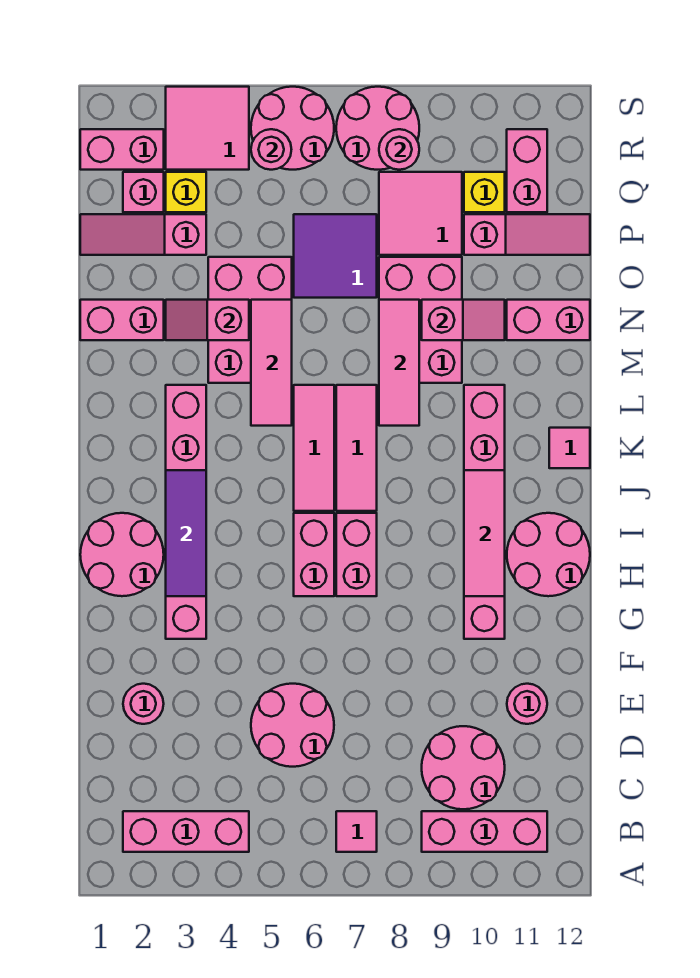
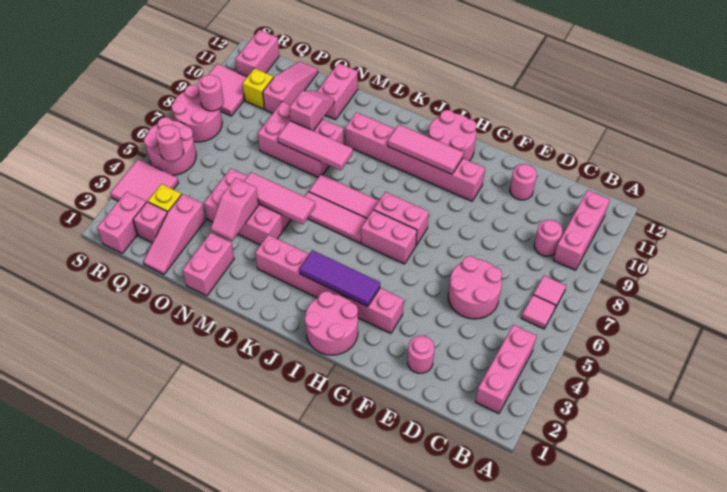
pink round brick C9:D10 level 1 -> pink round brick C9 level 1
pink tile K12 level 1 -> pink tile B6 level 1
purple tile O6:P7 level 1 -> none
pink tile P8:Q9 level 1 -> pink tile R9:S10 level 1
pink brick Q11:R11 level 1 -> pink brick R11:R12 level 1

